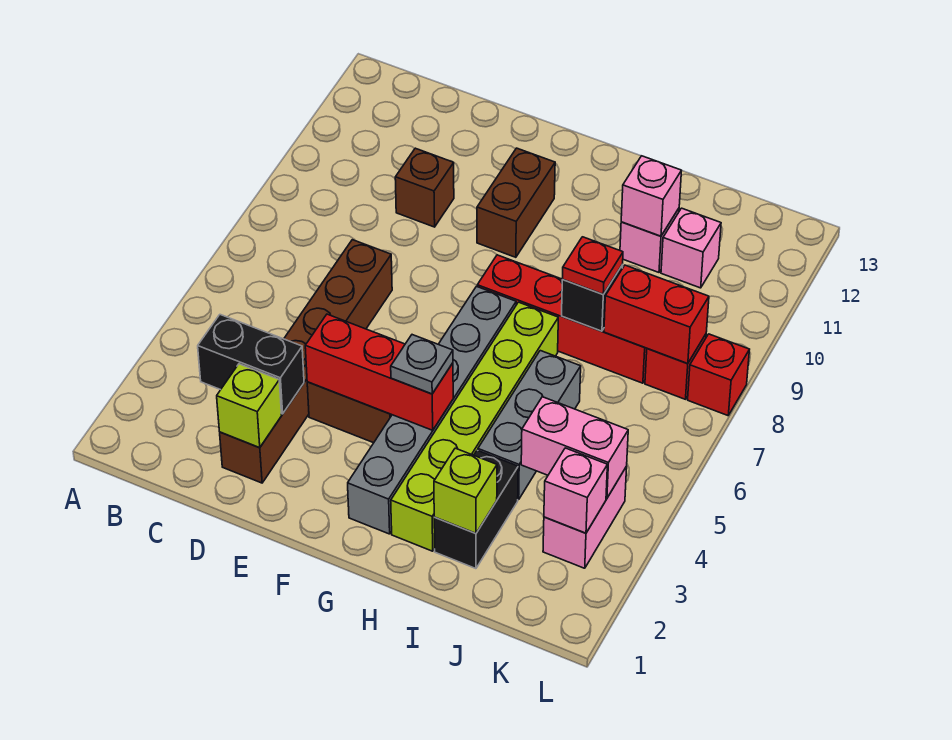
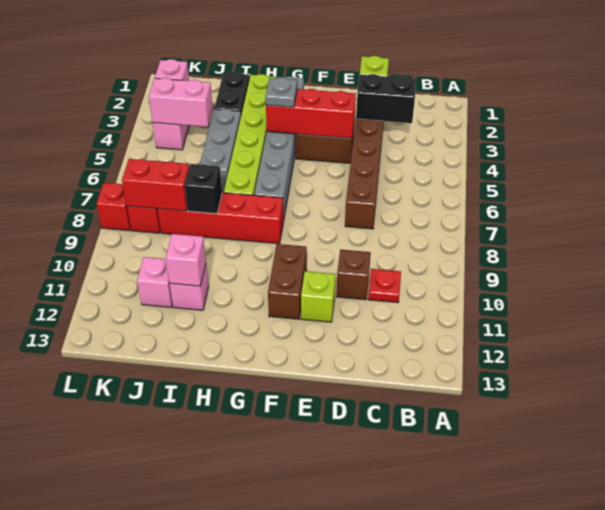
lime brick I2 level 2 -> lime brick E11 level 1
red plate I8 level 3 -> red plate C10 level 1

